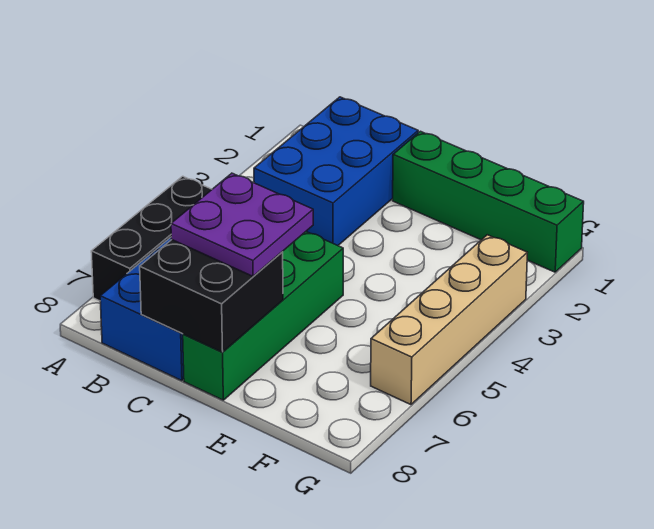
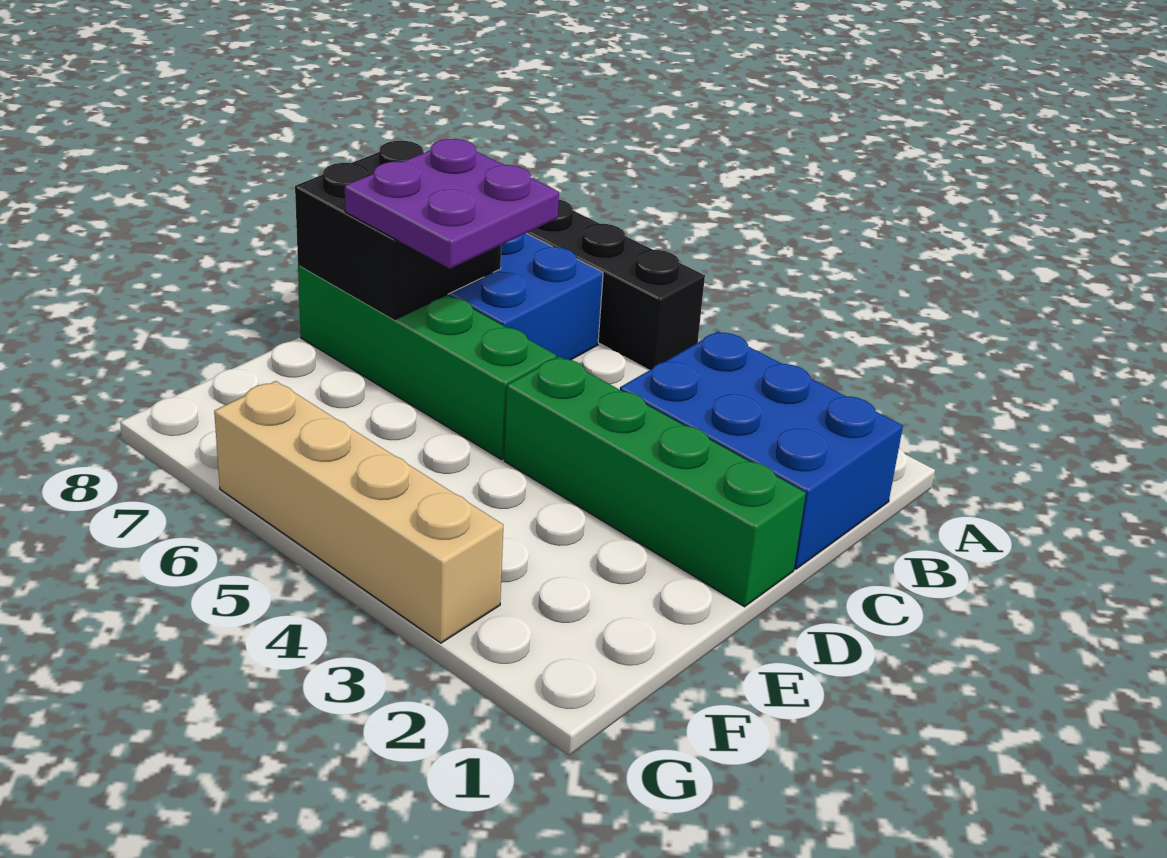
green brick D1:G1 level 1 -> green brick D1:D4 level 1

